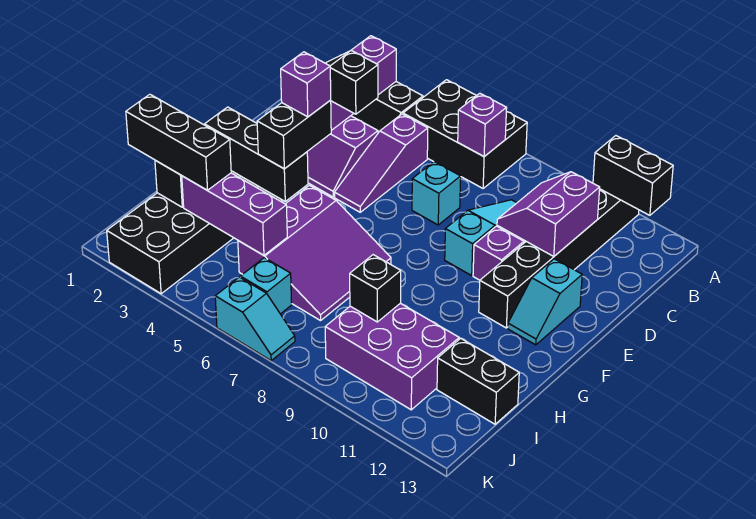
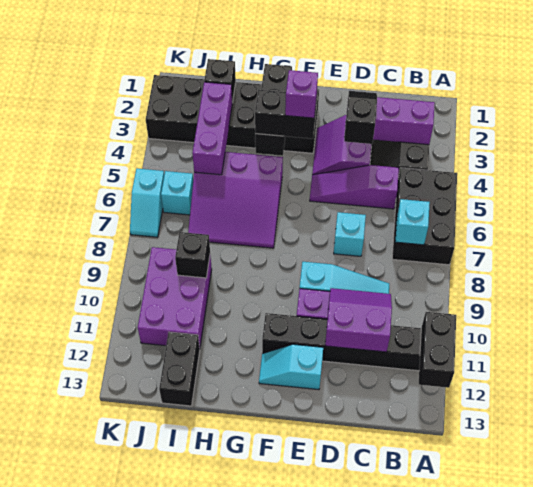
purple brick B7 level 2 -> cyan brick B7 level 2
black brick I1:I3 level 3 -> none

